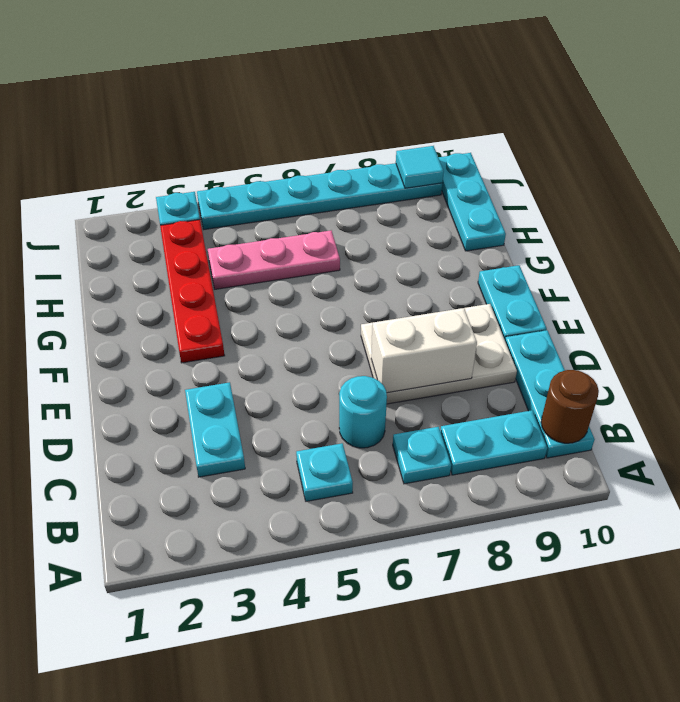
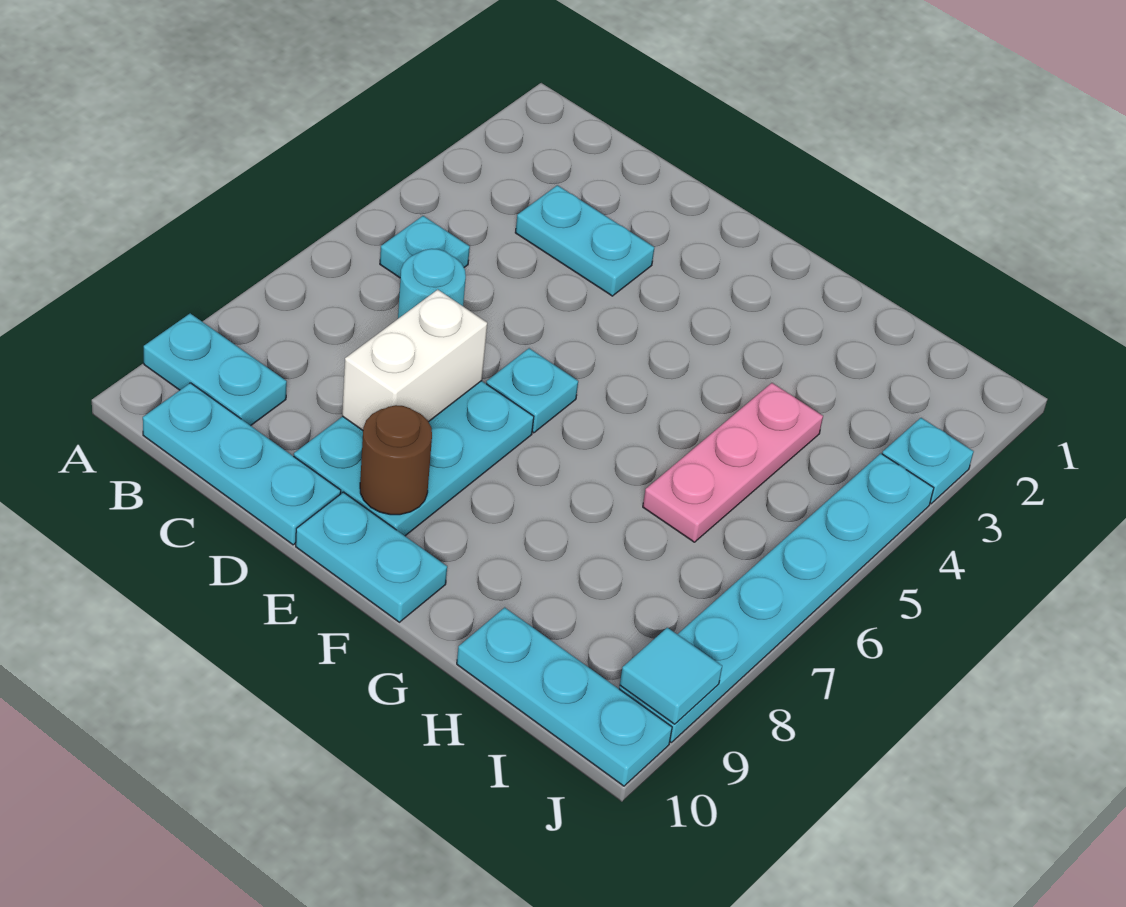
cyan plate B7 level 1 -> cyan plate E6 level 1
cyan plate B8:B9 level 1 -> cyan plate A9:B9 level 1
brown round brick B10 level 2 -> brown round brick E9 level 2
white plate D7:E9 level 1 -> cyan plate D7:E9 level 1
red plate F3:I3 level 1 -> none

